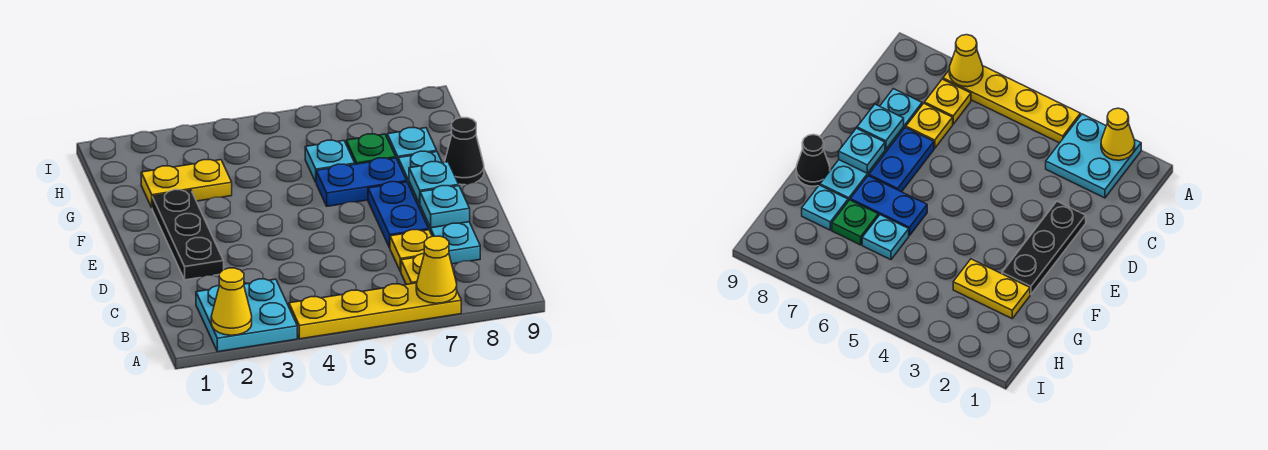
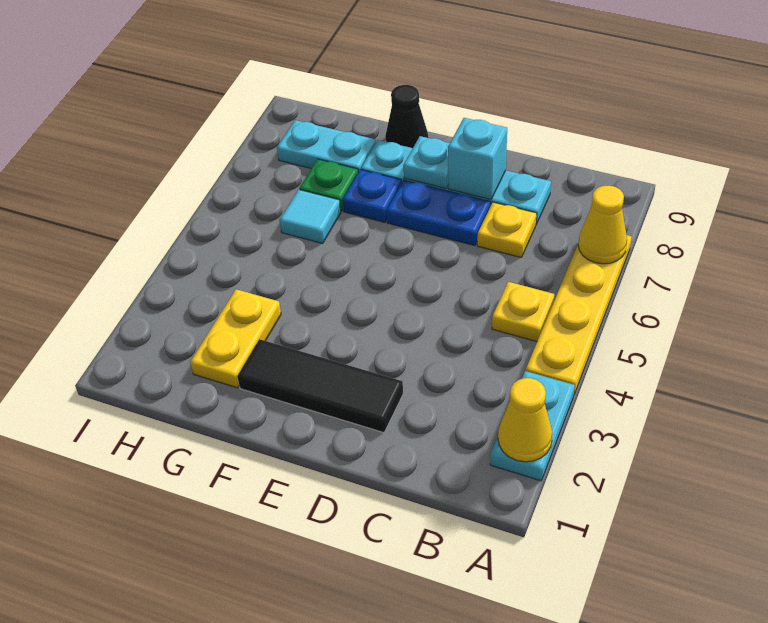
cyan plate A2:B3 level 1 -> cyan plate A2:A3 level 1
yellow plate B7 level 1 -> yellow plate B5 level 1
black plate D2:F2 level 1 -> black tile D2:F2 level 1
cyan plate D8 level 2 -> cyan brick D8 level 2
blue plate F6:F7 level 1 -> blue plate F7 level 1
cyan plate G6 level 1 -> cyan tile G6 level 1
cyan plate G8 level 1 -> cyan plate G8:H8 level 1

